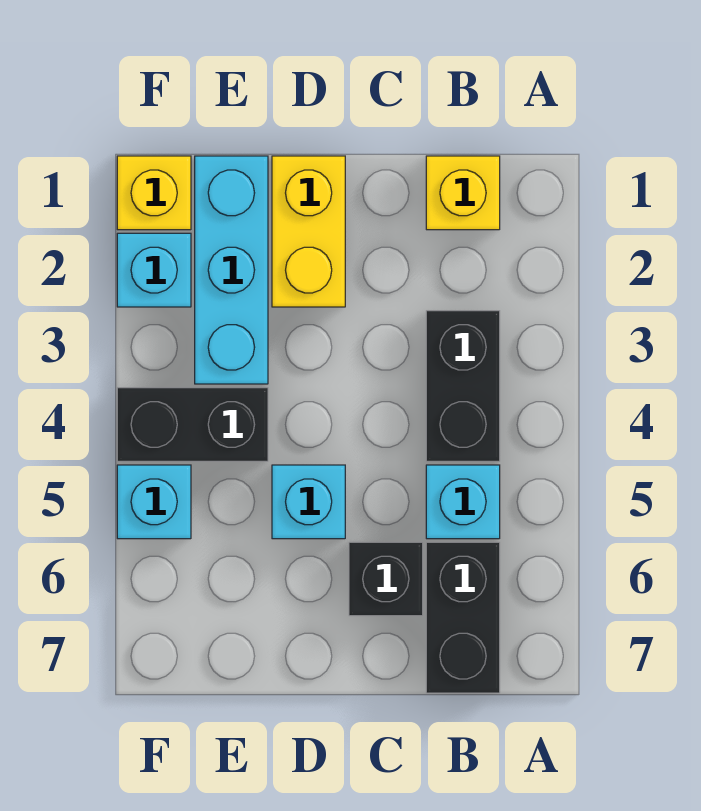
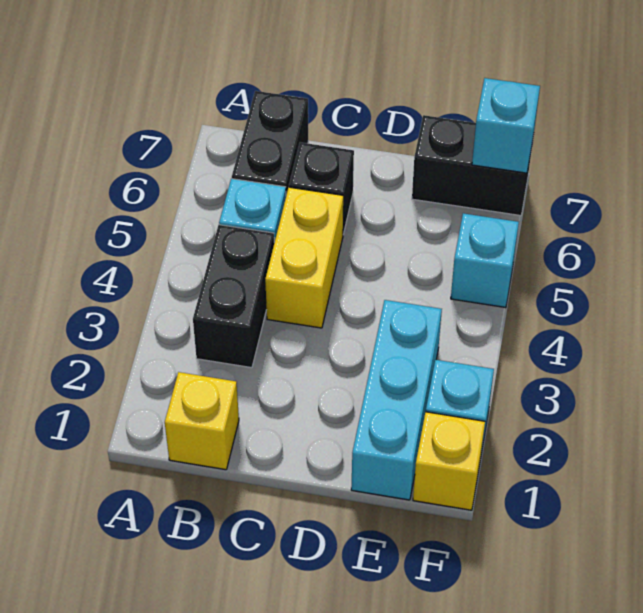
yellow brick D1:D2 level 1 -> yellow brick C4:C5 level 1
cyan brick D5 level 1 -> cyan brick F7 level 2
black brick E4:F4 level 1 -> black brick E7:F7 level 1

